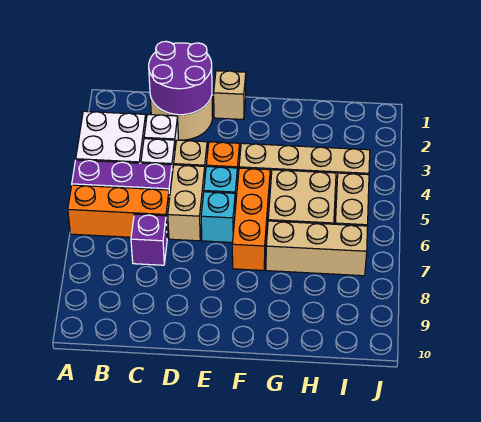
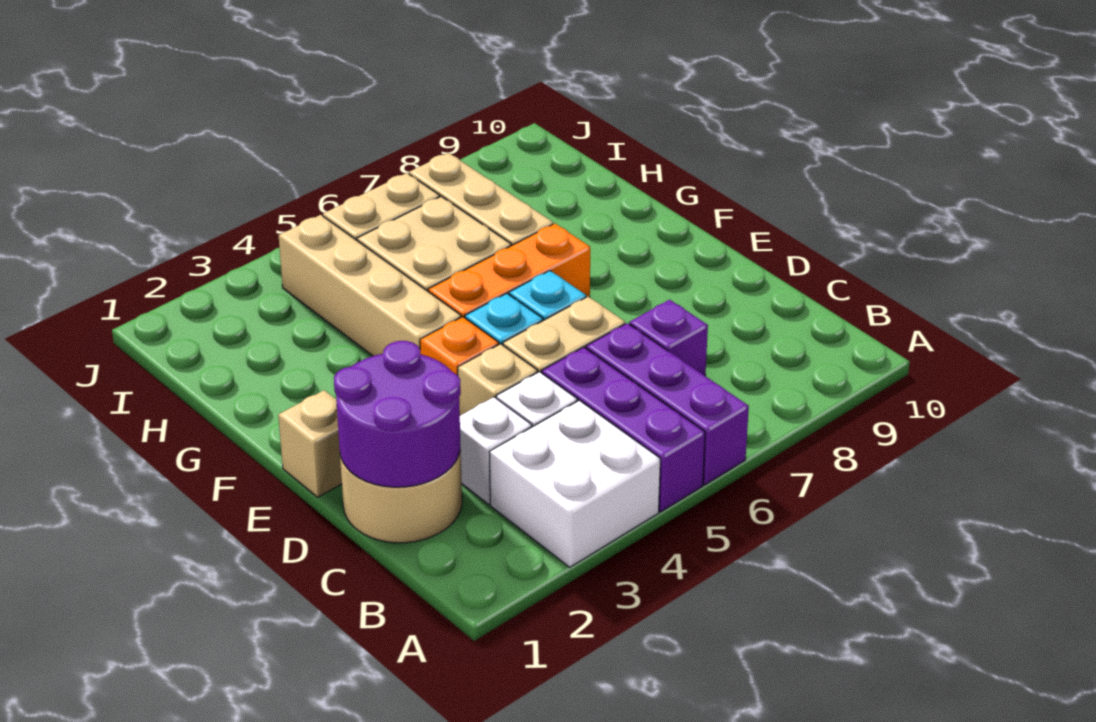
orange brick A6:C6 level 1 -> purple brick A6:C6 level 1

